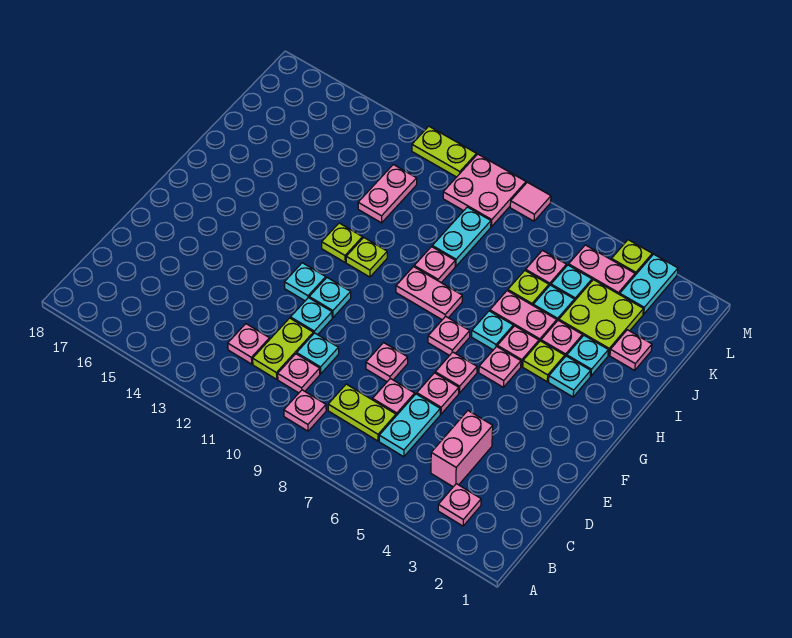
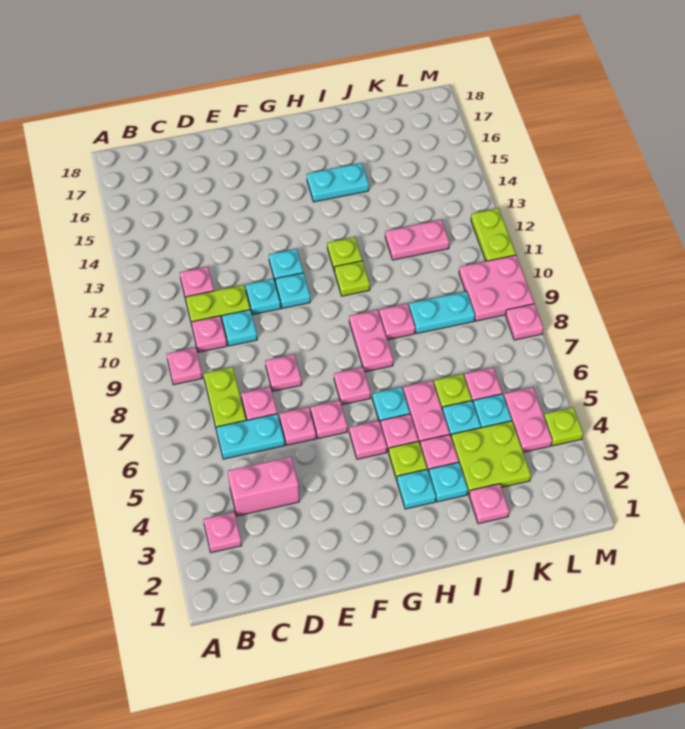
cyan plate L3:M3 level 1 -> cyan plate H15:I15 level 1
pink tile M8 level 1 -> pink plate M8 level 1

